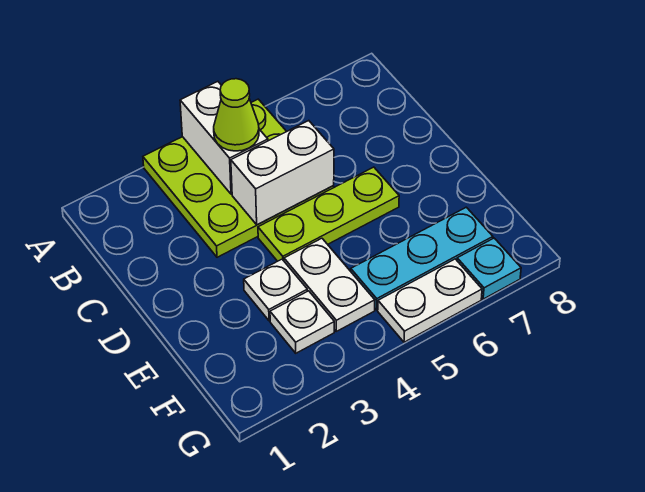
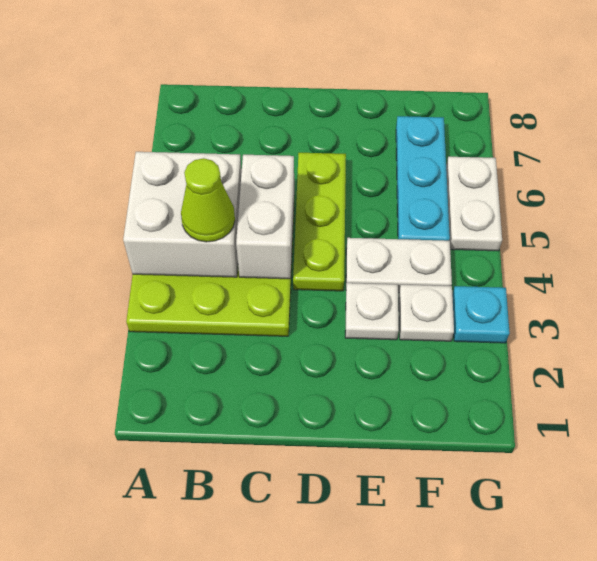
white brick A4:B4 level 2 -> white brick A4:B5 level 2
cyan plate G7 level 1 -> cyan plate G3 level 1

